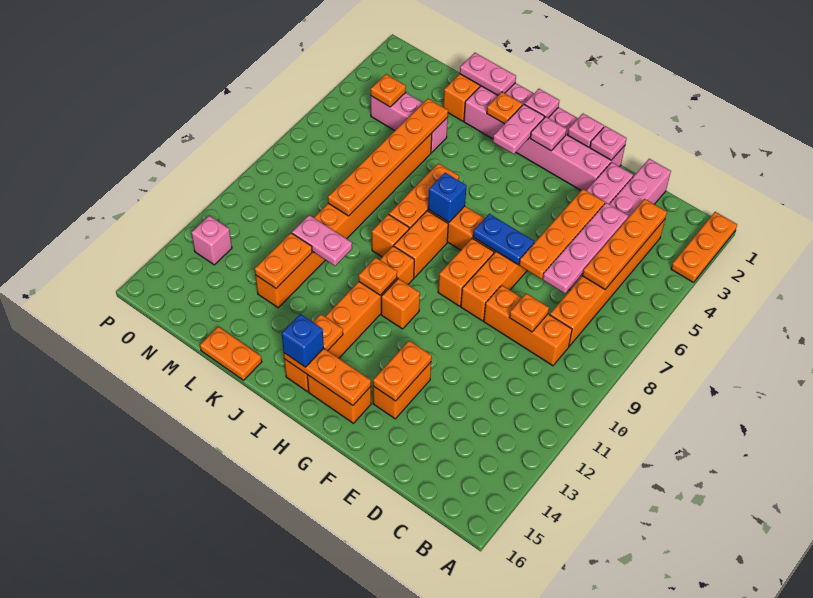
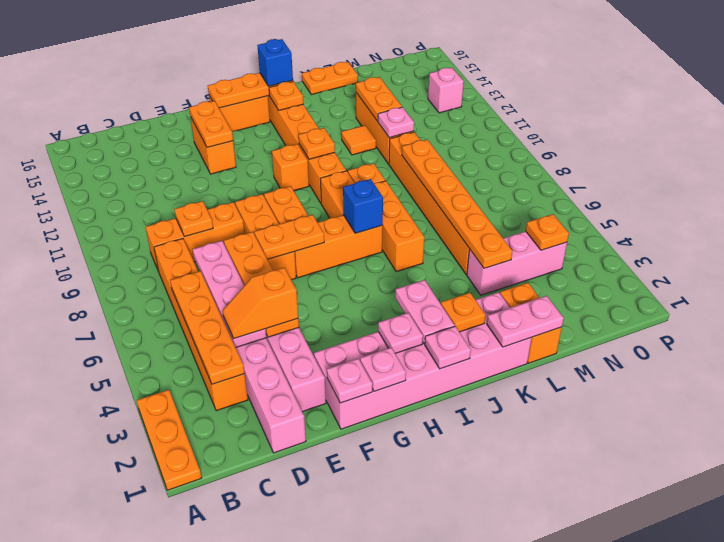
none -> orange slope D4:E4 level 3 top E
blue plate F7:G7 level 2 -> orange plate F7:G7 level 2
pink plate K11:L11 level 2 -> pink plate L11 level 2
none -> orange tile K12 level 1

